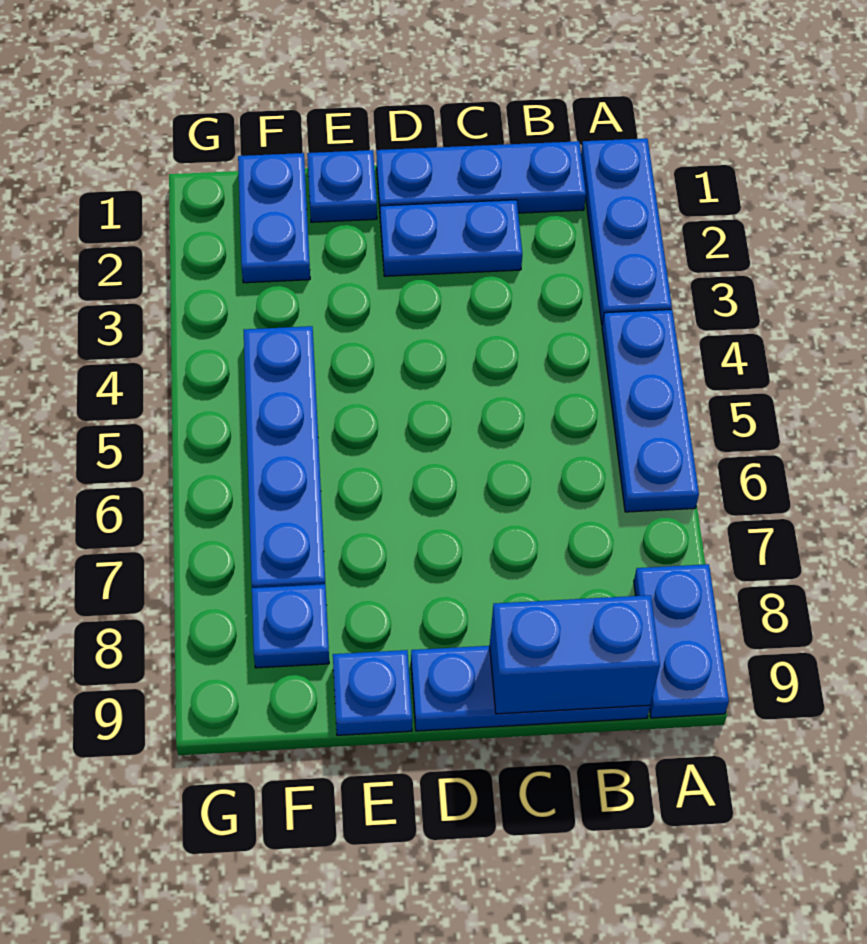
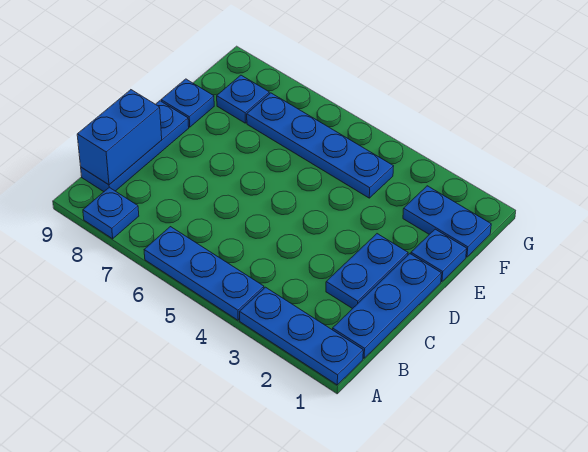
blue plate A8:A9 level 1 -> blue plate A8 level 1

